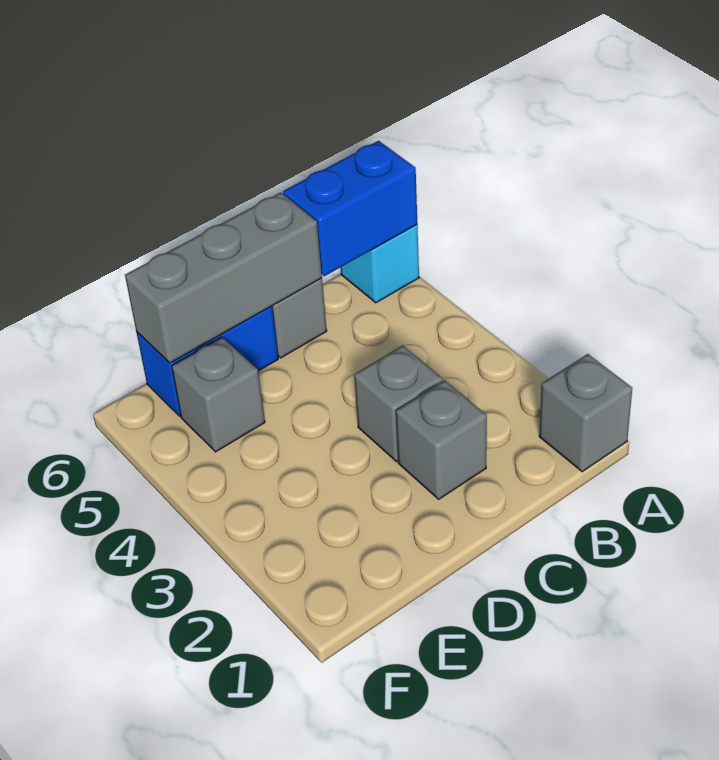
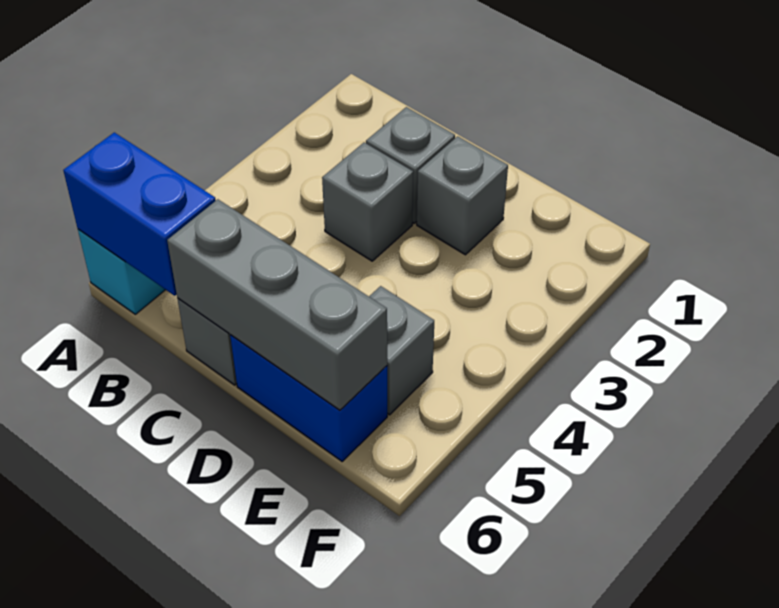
grey brick A1 level 1 -> grey brick D2 level 1

